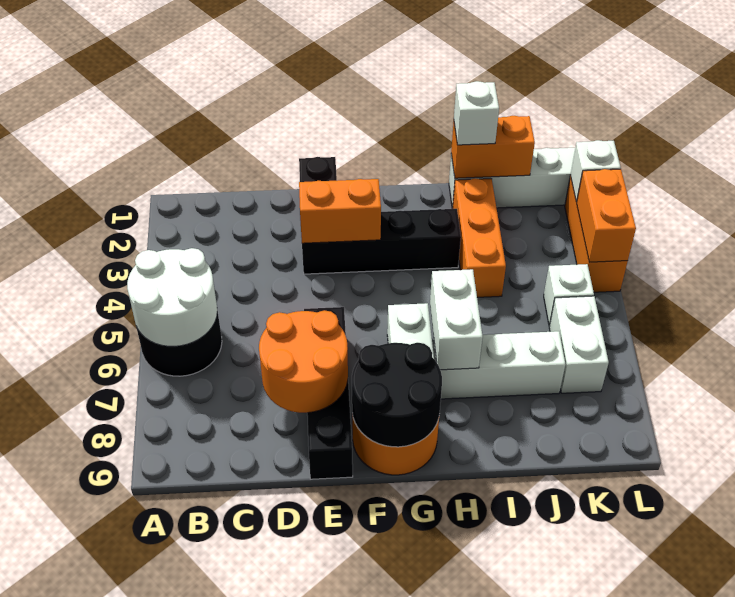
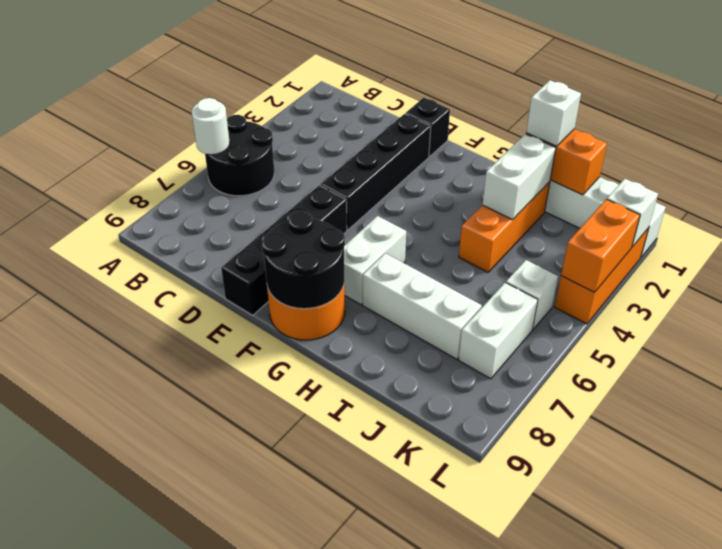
white round brick A5:B6 level 2 -> white round brick A6 level 2
orange round brick D7:E8 level 2 -> none
black brick E3:H3 level 1 -> black brick E2:E5 level 1
orange brick E3:F3 level 2 -> none
white brick H6:H7 level 2 -> white brick I2:I3 level 2

